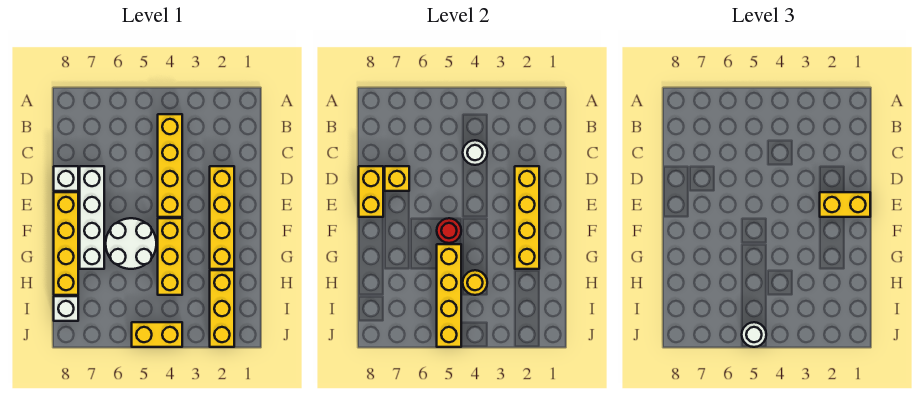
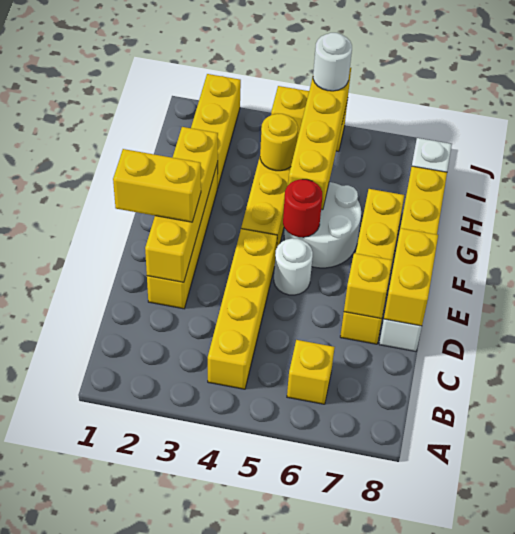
none -> yellow brick B6 level 1
white round brick C4 level 2 -> white round brick E5 level 1
white brick D7:G7 level 1 -> yellow brick D7:G7 level 1

